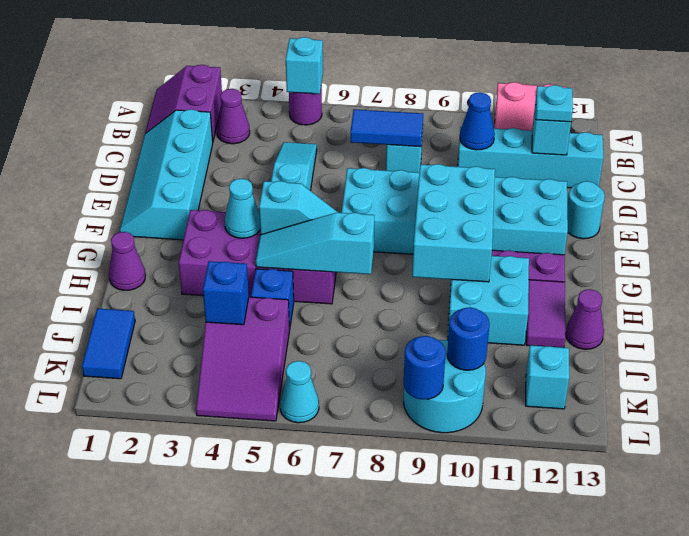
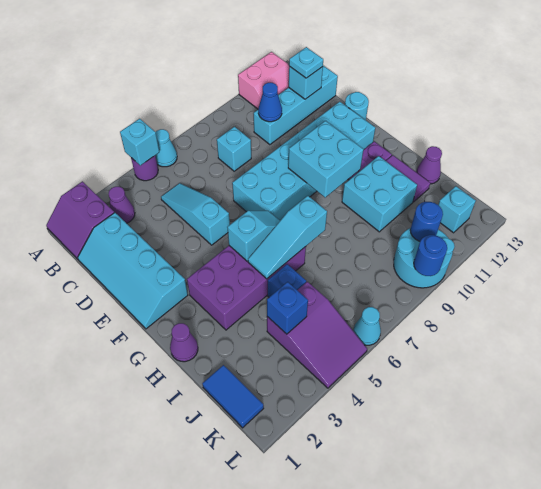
blue tile C7:C8 level 2 -> none
cyan brick F9:H10 level 2 -> cyan brick F9:G10 level 2
cyan cone G4 level 2 -> cyan cone A6 level 1

